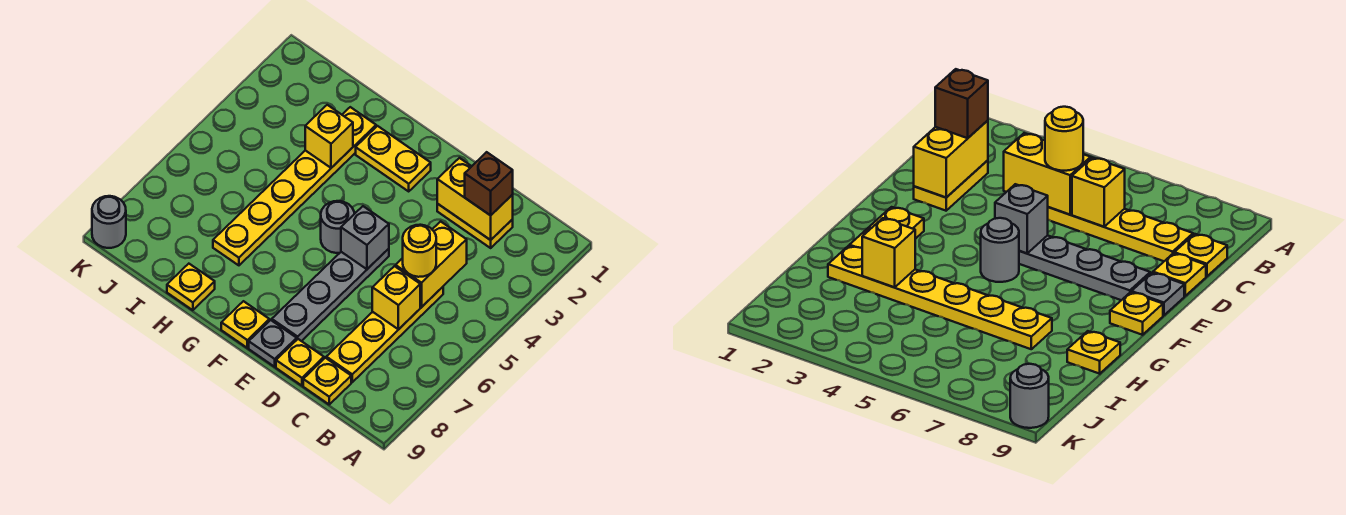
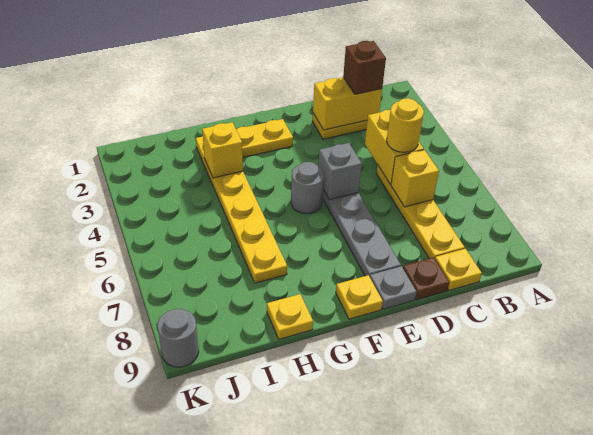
yellow plate D9 level 1 -> brown plate D9 level 1

